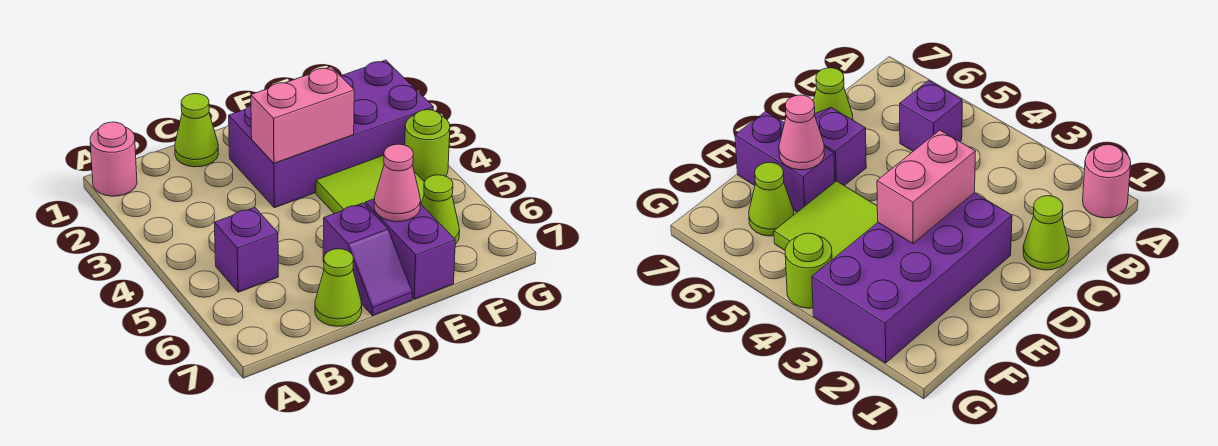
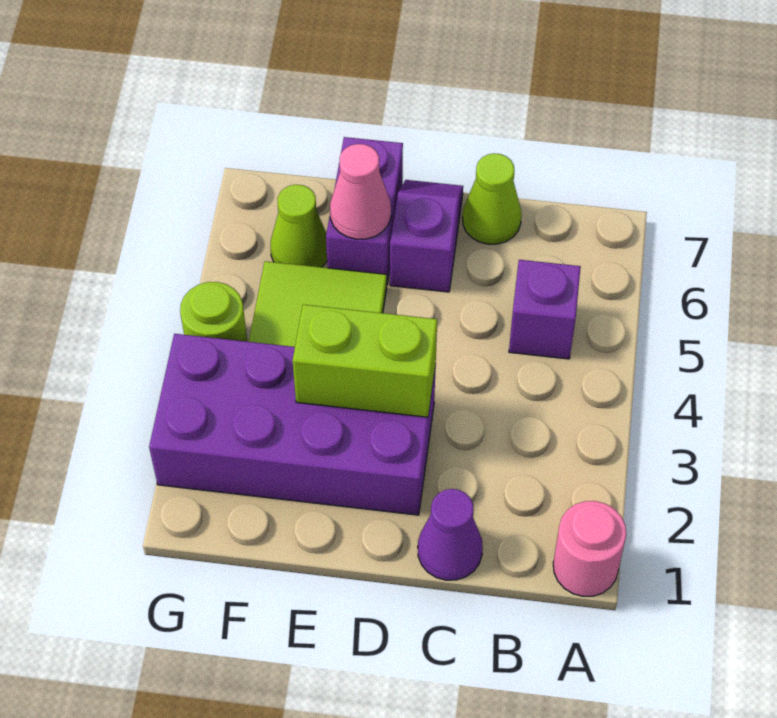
lime cone C1 level 1 -> purple cone C1 level 1
pink brick D3:E3 level 2 -> lime brick D3:E3 level 2

